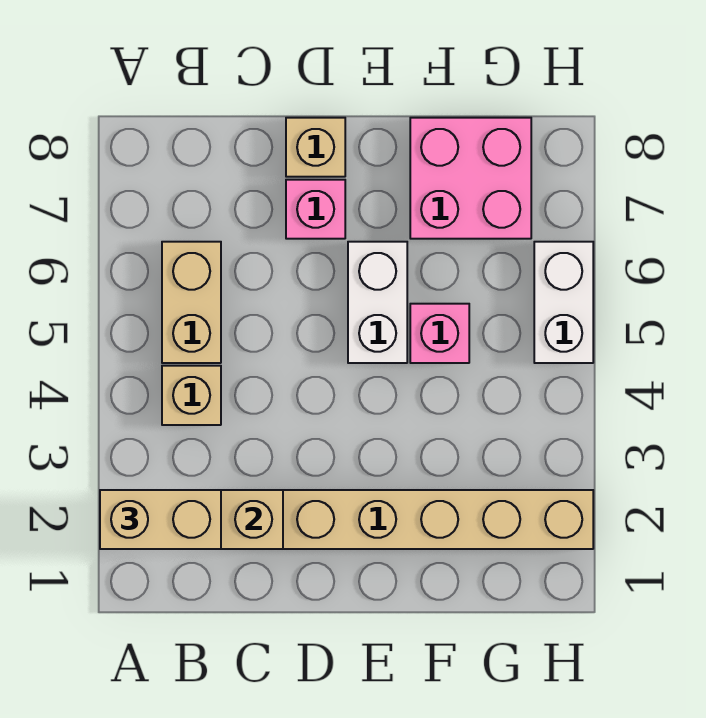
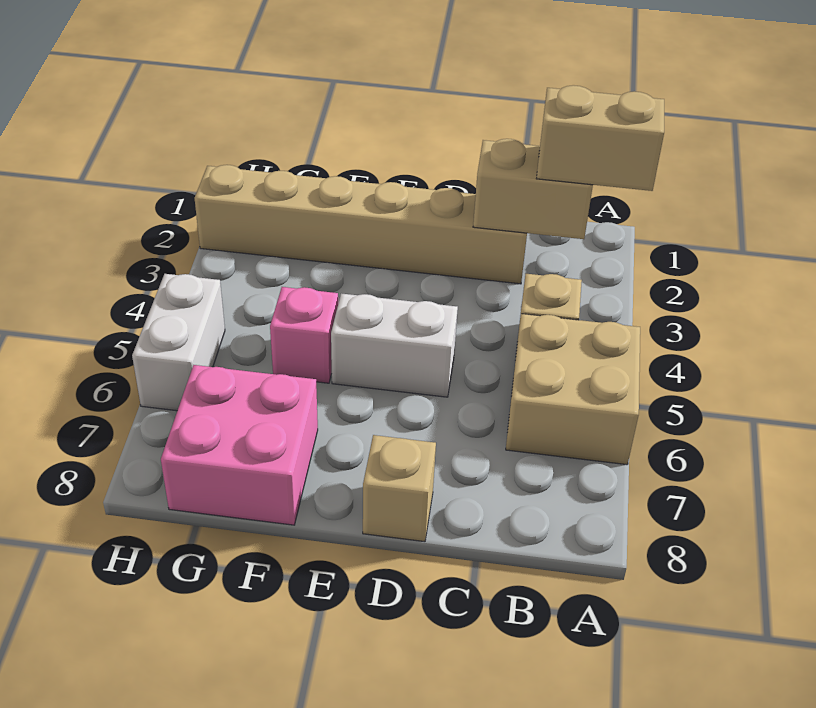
tan brick B5:B6 level 1 -> tan brick A5:B6 level 1
pink brick D7 level 1 -> none
white brick E5:E6 level 1 -> white brick D5:E5 level 1

